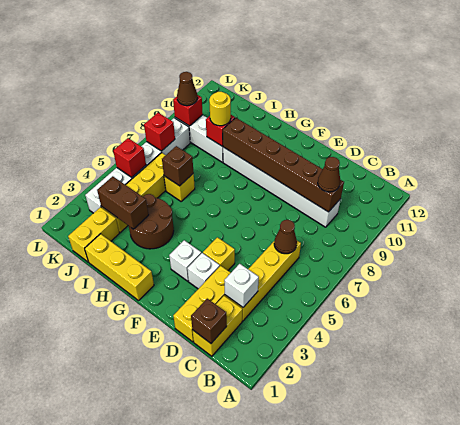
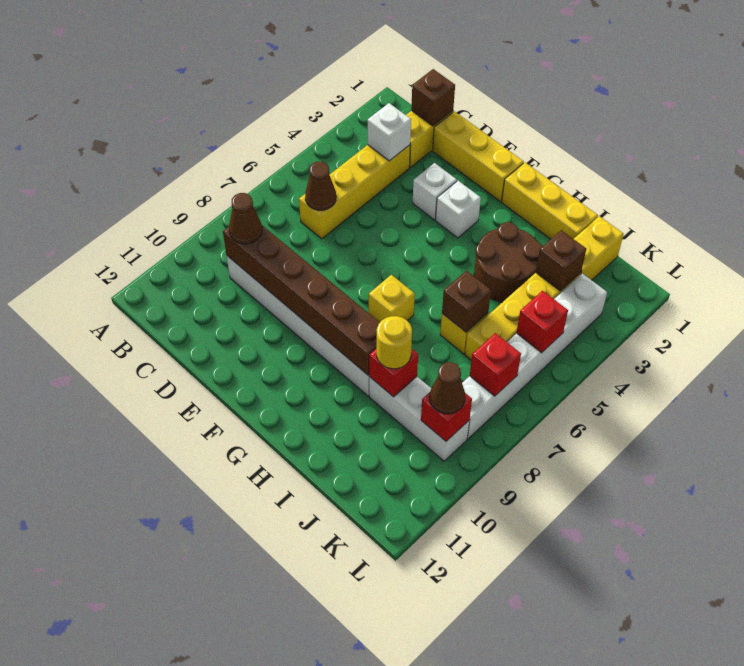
yellow brick D1:D3 level 1 -> yellow brick D1:F1 level 1
yellow brick E4 level 1 -> yellow brick G7 level 1
brown brick I3:J3 level 2 -> brown brick J3 level 2

